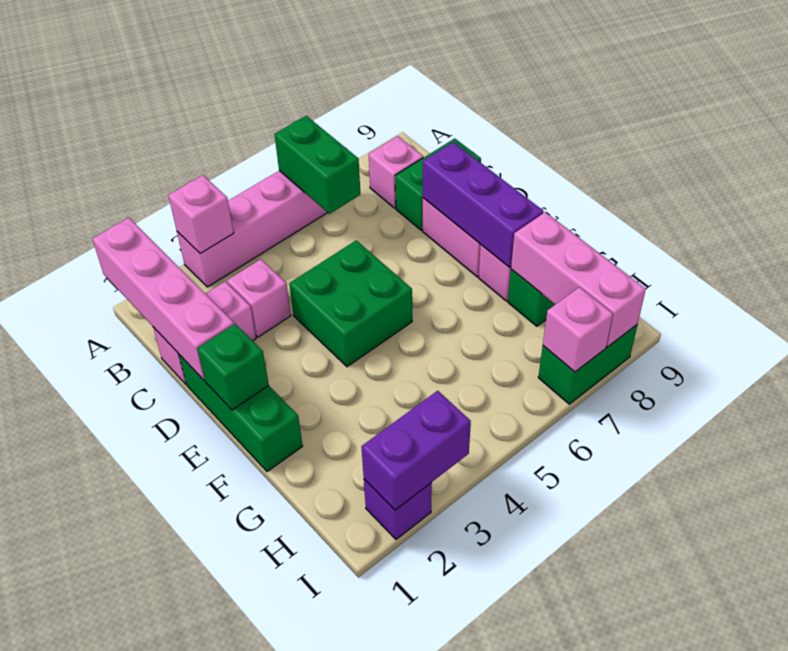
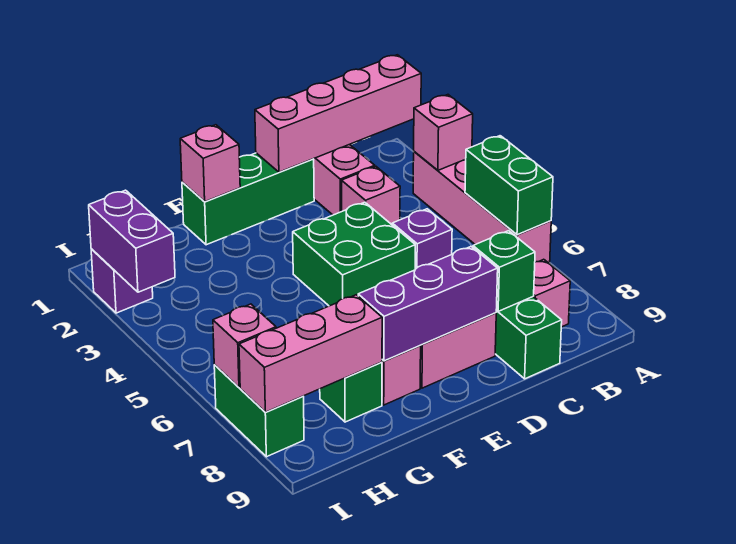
green brick A6:B6 level 2 -> green brick A5:A6 level 2
none -> purple brick C5 level 1
green brick E1 level 2 -> green brick C8 level 2
none -> pink brick F1 level 2

